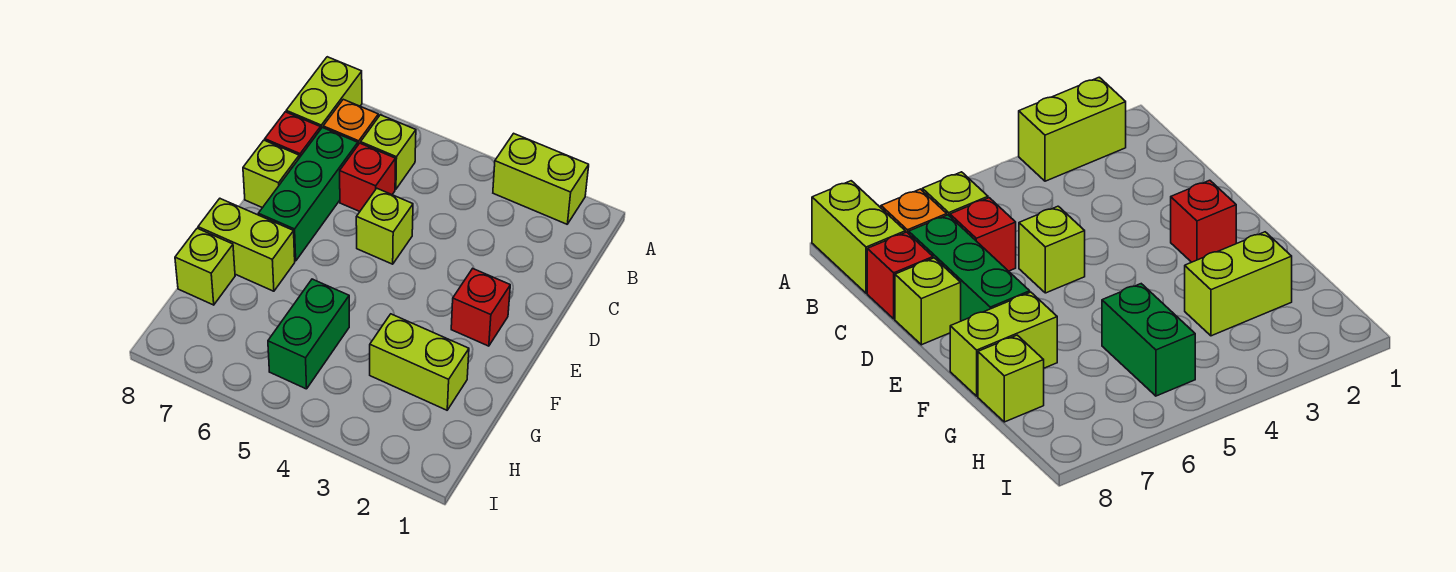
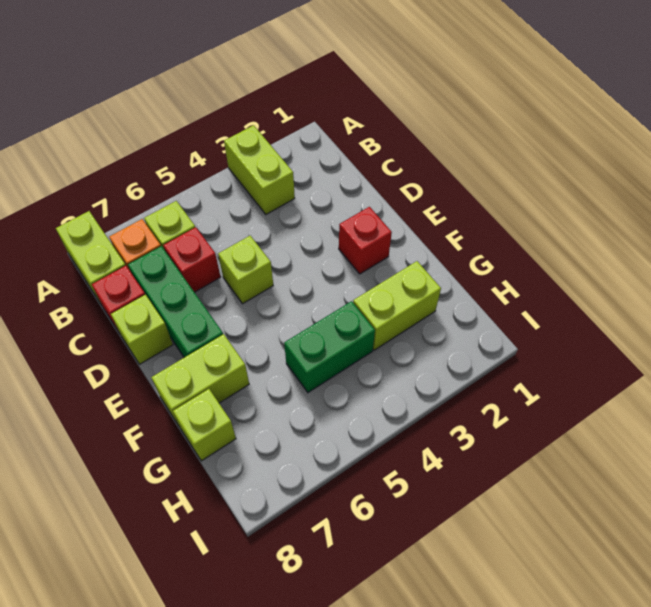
lime brick A2:A3 level 1 -> lime brick A3:B3 level 1
green brick G5:H5 level 1 -> green brick G4:G5 level 1

